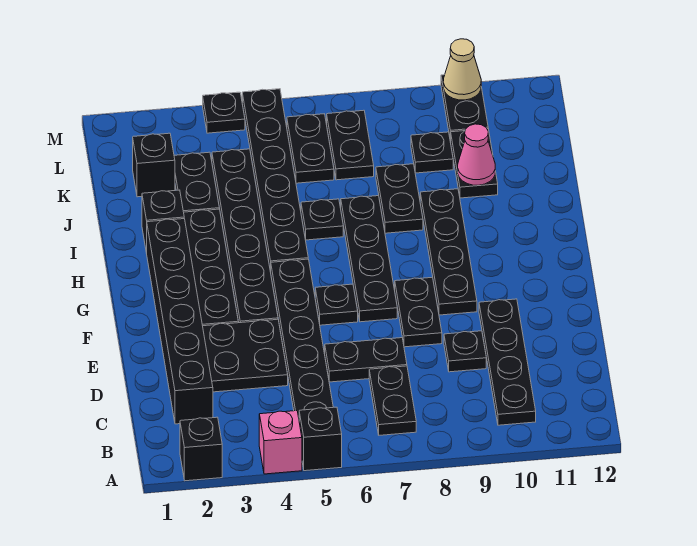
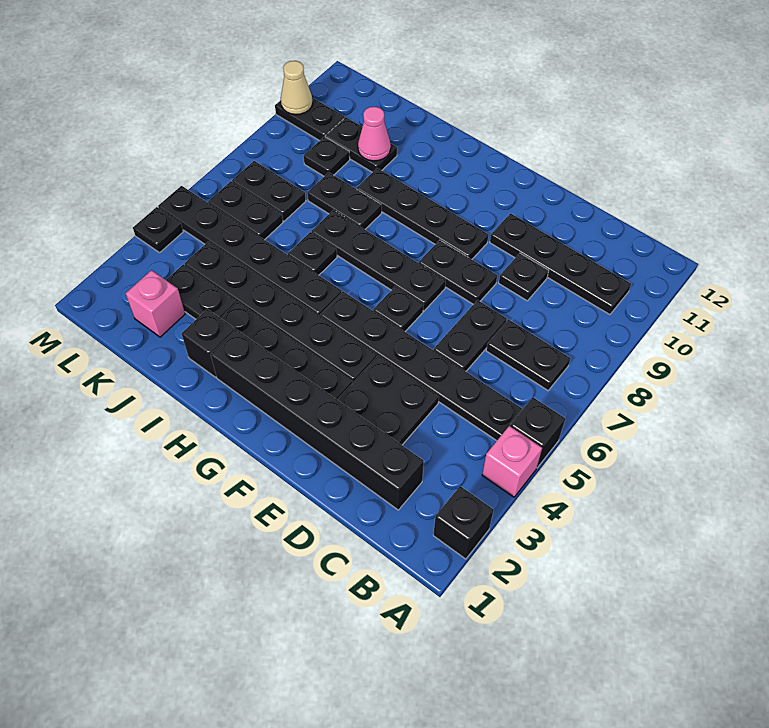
black brick K2 level 1 -> pink brick K2 level 1

